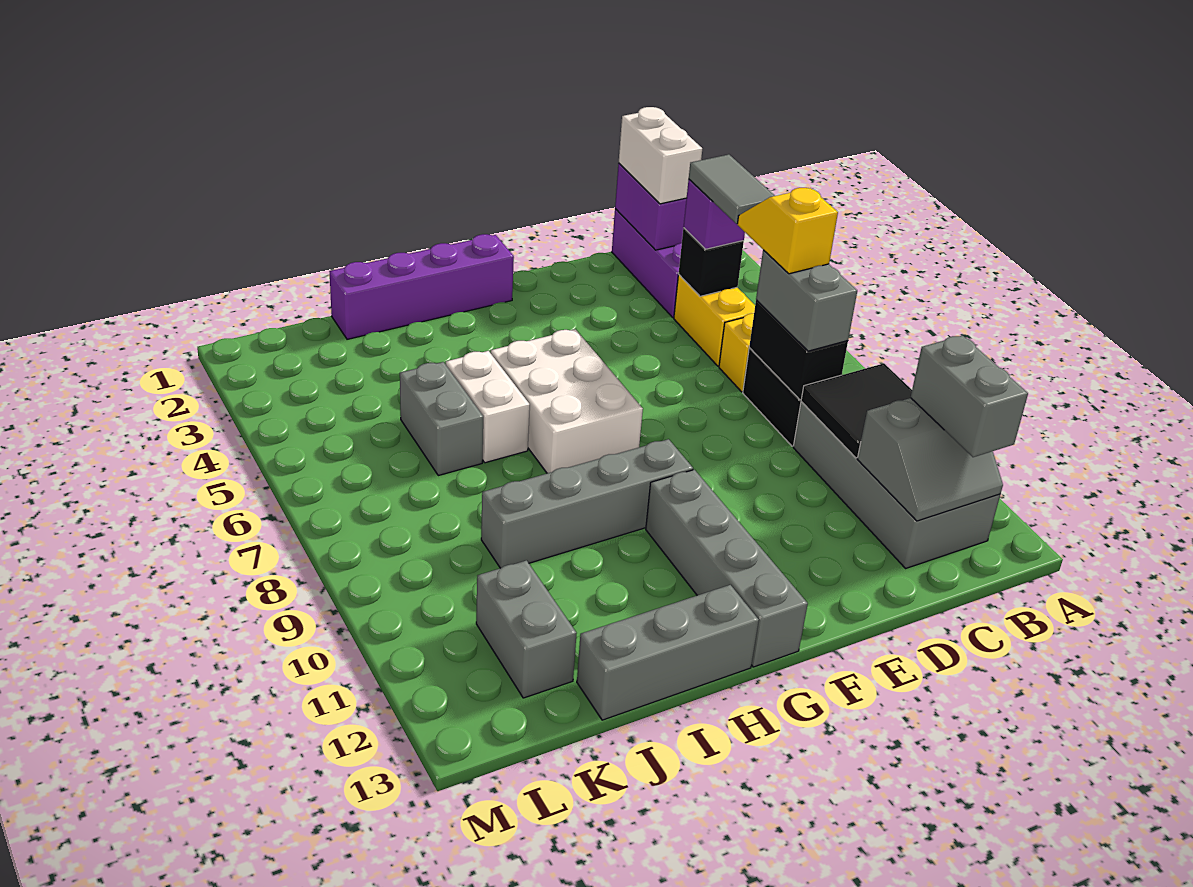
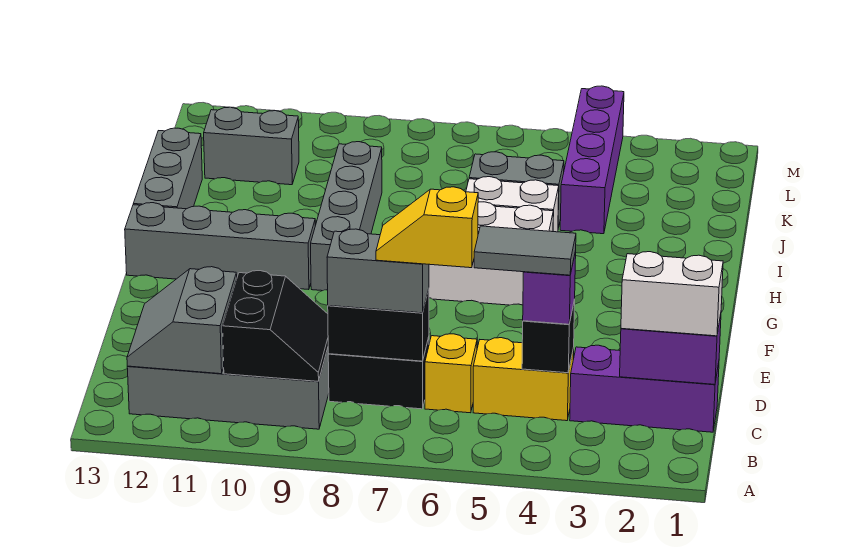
black tile B9:C10 level 2 -> black slope B9:C10 level 2 top 10
grey brick B11:B12 level 3 -> none
yellow slope C6:C7 level 4 top 7 -> yellow slope C6:C7 level 4 top 6
purple brick G1:J1 level 1 -> purple brick J4:M4 level 1

